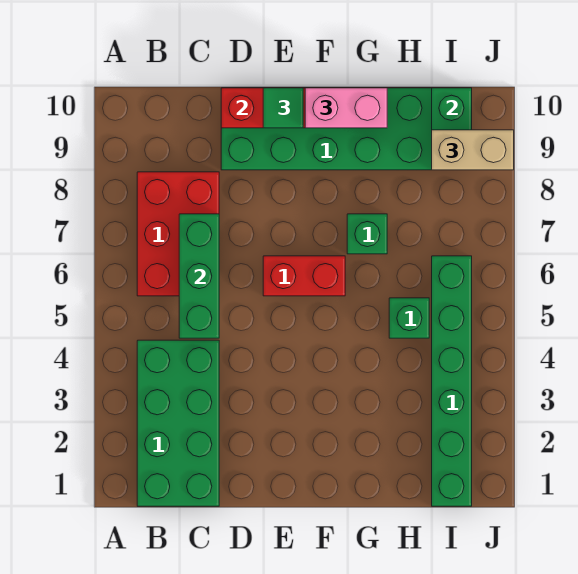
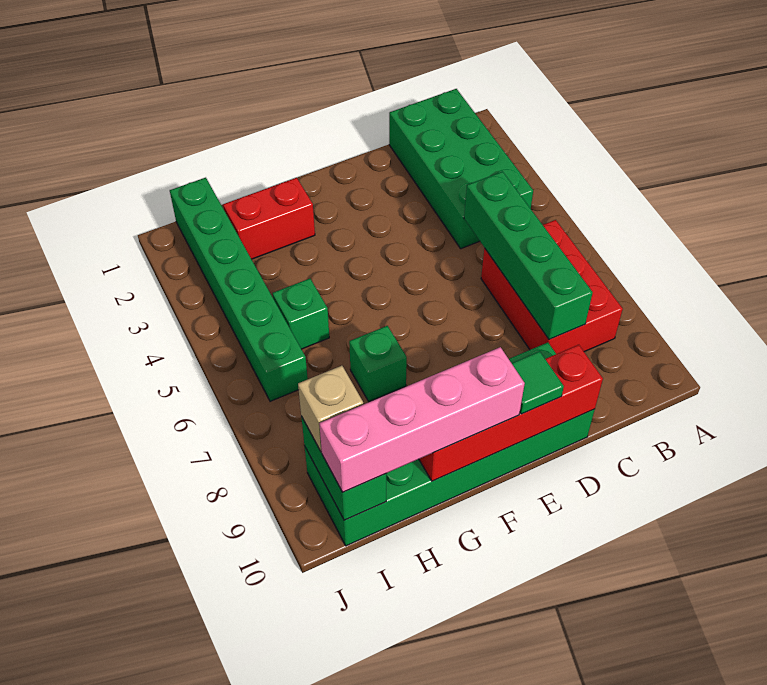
green brick C5:C7 level 2 -> green brick C5:C8 level 2
red brick E6:F6 level 1 -> red brick G2:H2 level 1
pink brick F10:G10 level 3 -> pink brick F10:I10 level 3
tan brick I9:J9 level 3 -> tan brick I9 level 3

